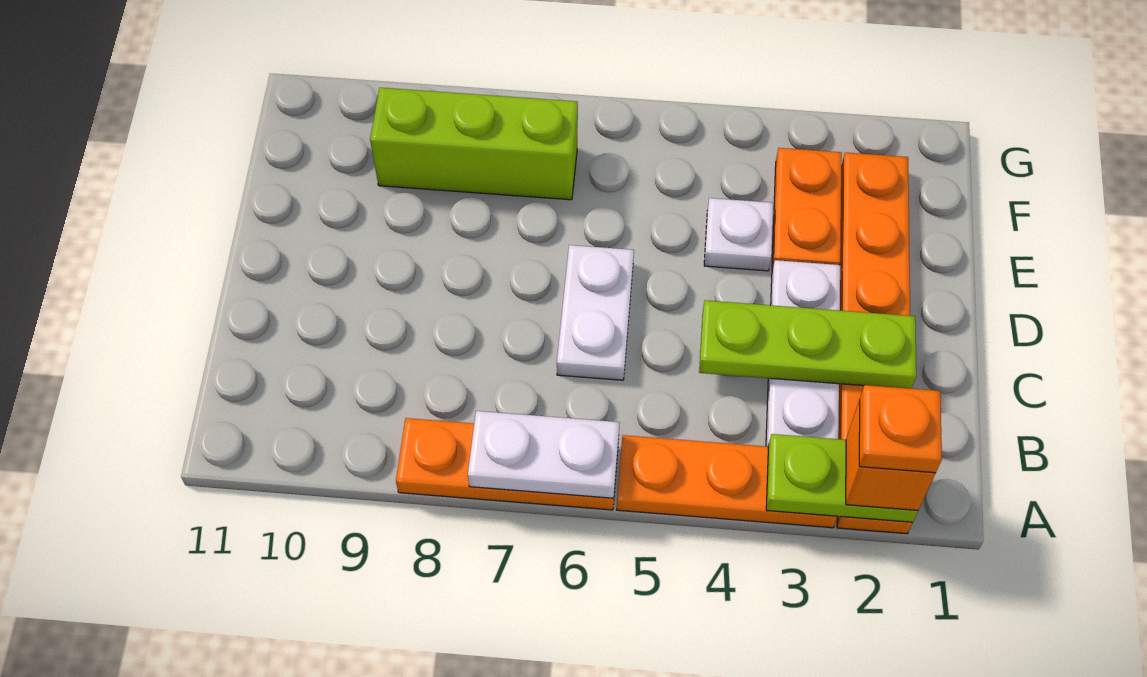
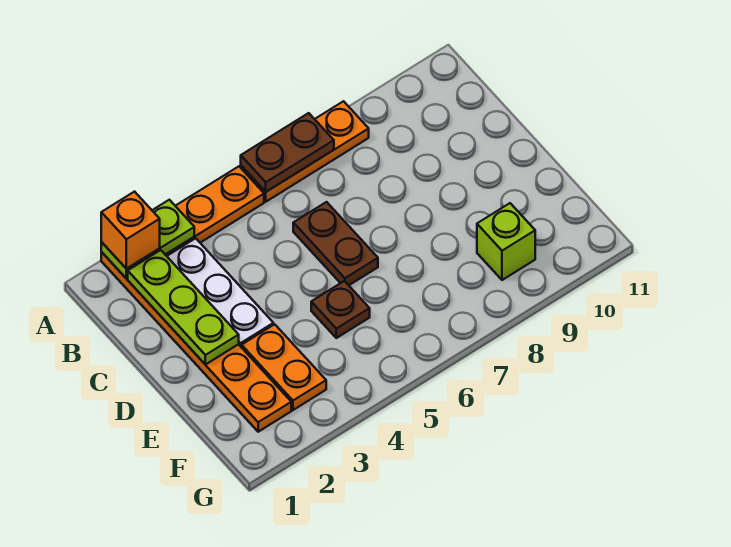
orange plate A2 level 4 -> none
white plate A6:A7 level 2 -> brown plate A6:A7 level 2
lime plate C2:C4 level 2 -> lime plate B2:D2 level 2
white plate C6:D6 level 1 -> brown plate C6:D6 level 1
white plate E4 level 1 -> none
none -> brown plate E5 level 1
lime brick F7:F9 level 1 -> lime brick F9 level 1

